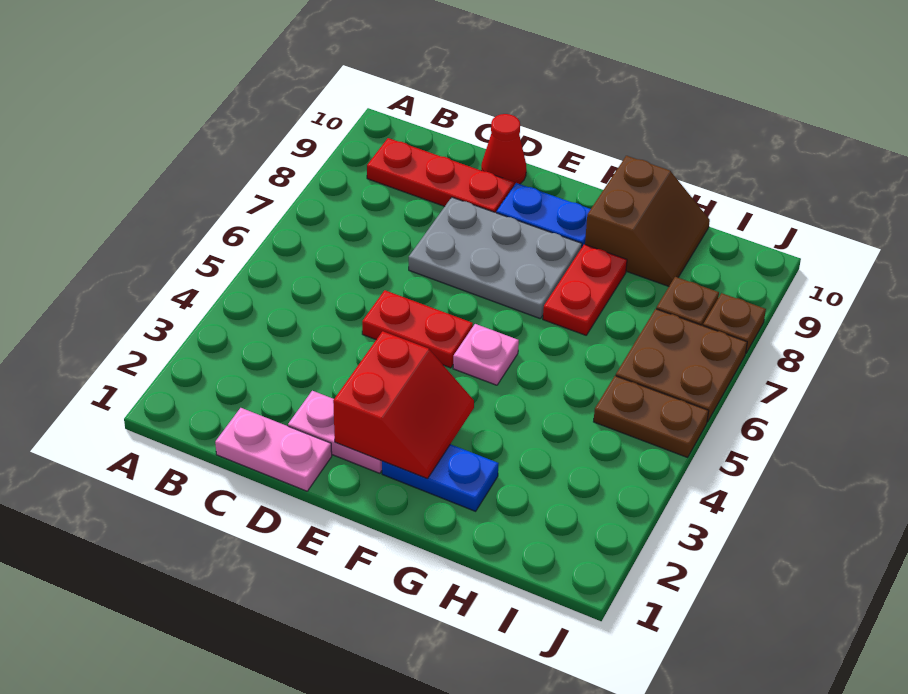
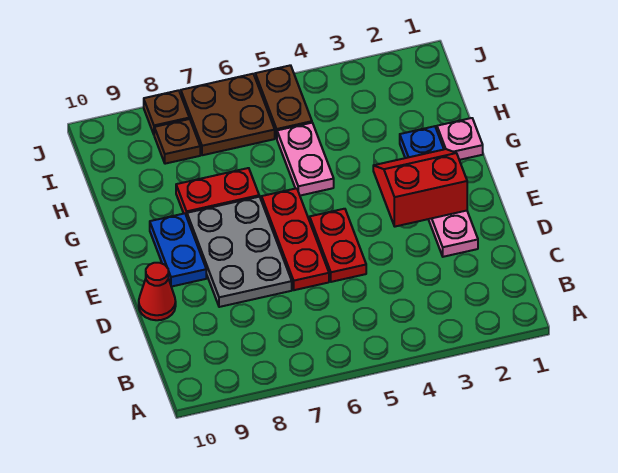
red plate B9:D9 level 1 -> red plate D6:F6 level 1
pink plate C1:D1 level 1 -> pink plate G5:H5 level 1
pink plate F5 level 1 -> pink plate G1 level 1
brown slope G9:H10 level 1 top G -> none

